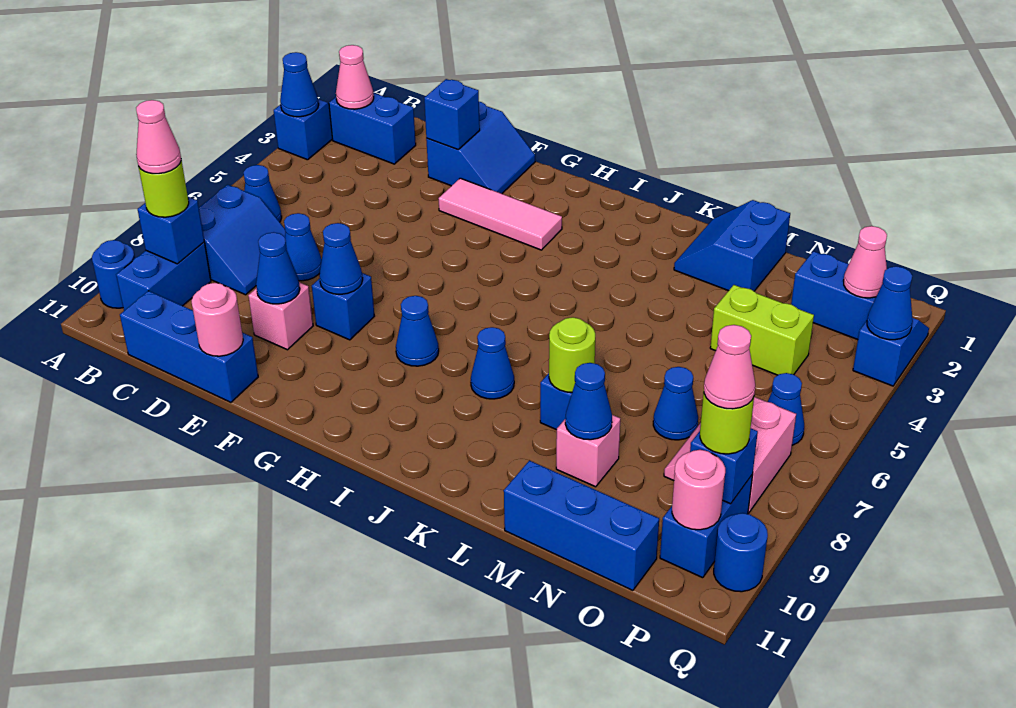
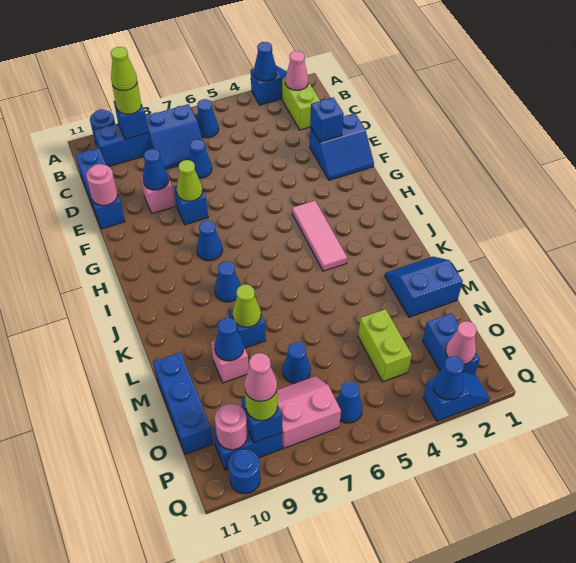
blue brick B2:C2 level 1 -> lime brick B2:C2 level 1
pink cone B9 level 4 -> lime cone B9 level 4
pink tile F3:H3 level 1 -> pink tile H4:J4 level 1
blue cone F8 level 2 -> lime cone F8 level 2
lime round brick L8 level 2 -> lime cone L8 level 2

